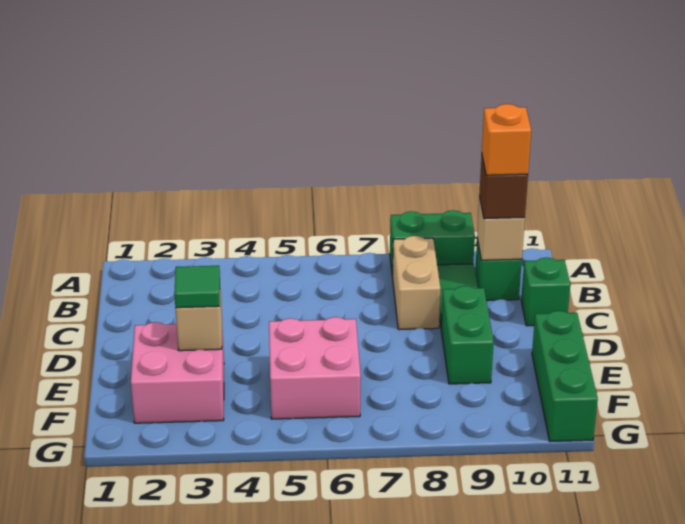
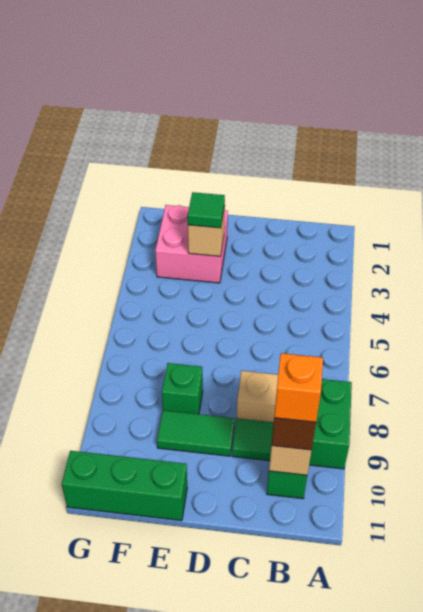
green brick C11 level 1 -> green brick E8 level 1
green brick D9:E9 level 1 -> green tile D9:E9 level 1
pink brick E5:F6 level 1 -> none

